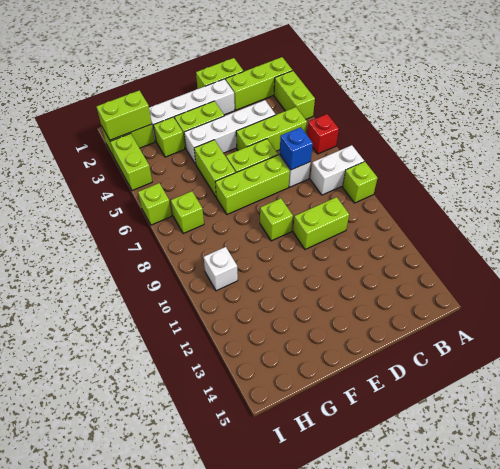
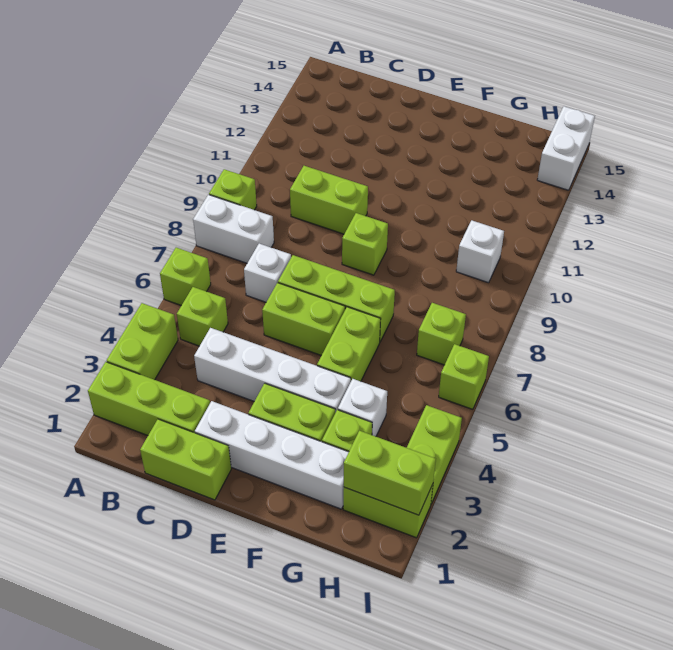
red brick A6 level 1 -> lime brick A6 level 1
lime brick B5:D5 level 1 -> lime brick B5 level 1
blue brick C7 level 2 -> none
none -> white brick G4 level 1
none -> white brick I14:I15 level 1

